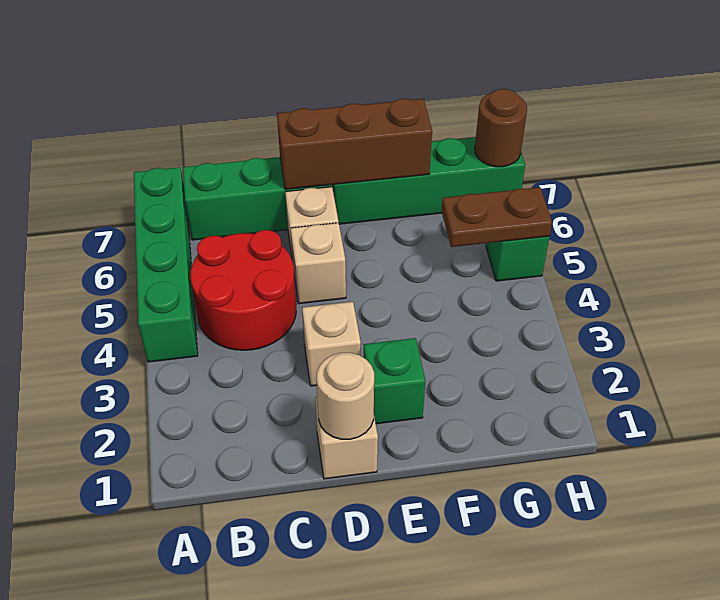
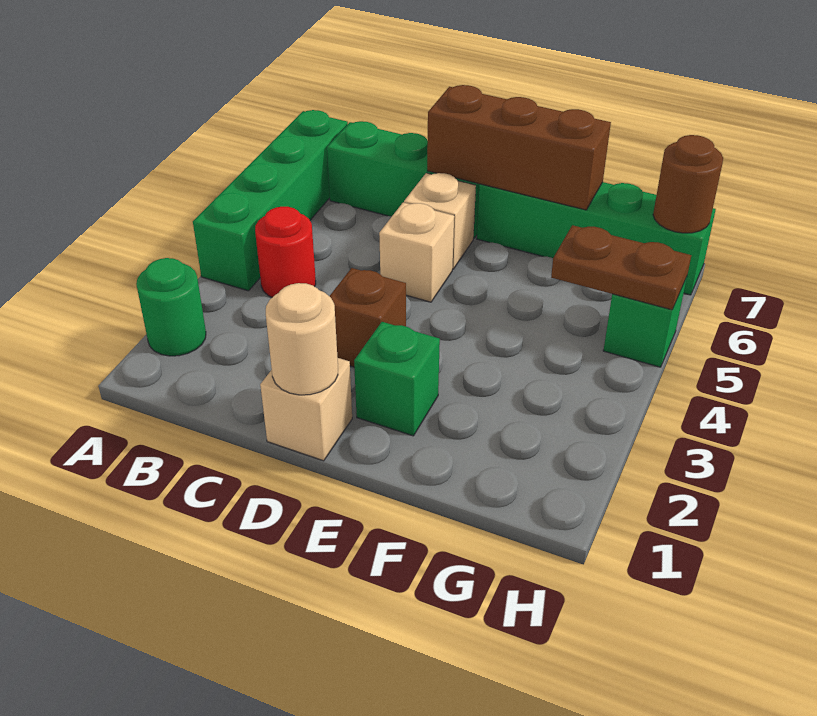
none -> green round brick A2 level 1
red round brick B4:C5 level 1 -> red round brick B4 level 1
tan brick D3 level 1 -> brown brick D3 level 1

